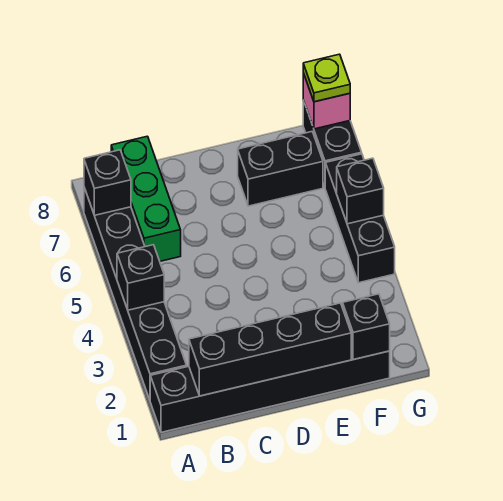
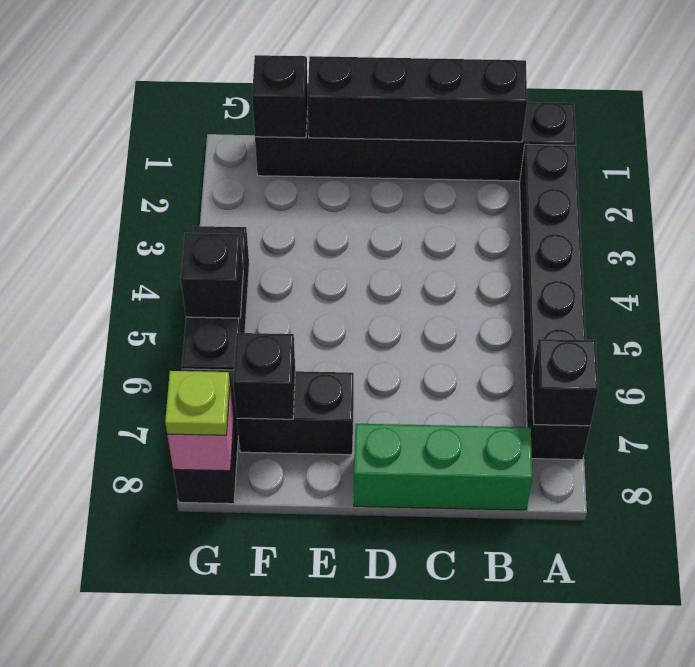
black brick A4 level 2 -> black brick F7 level 2
green brick B6:B8 level 1 -> green brick B8:D8 level 1

